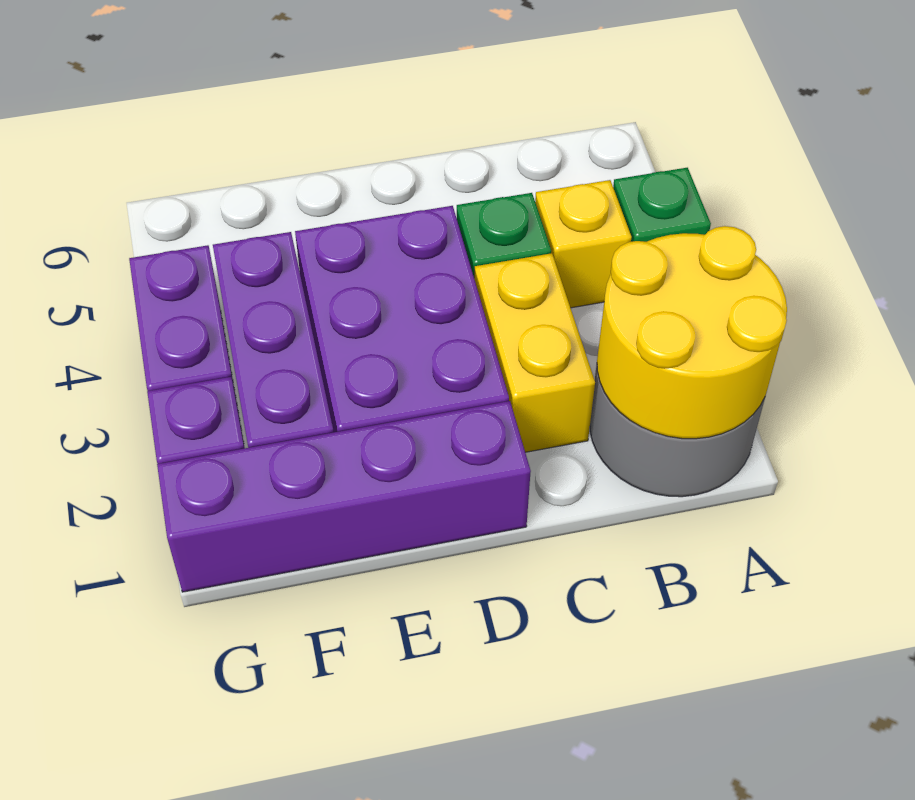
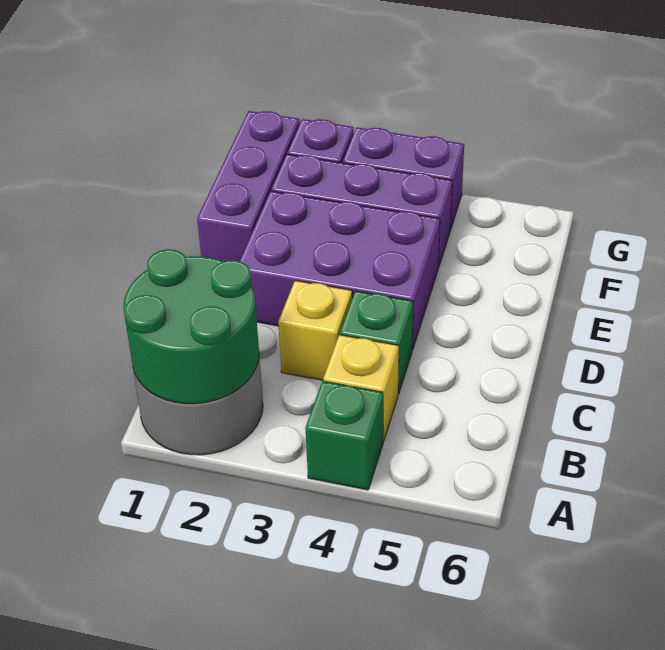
yellow round brick A1:B2 level 2 -> green round brick A1:B2 level 2
yellow brick C2:C3 level 1 -> yellow brick C3 level 1
purple brick D1:G1 level 1 -> purple brick E1:G1 level 1

